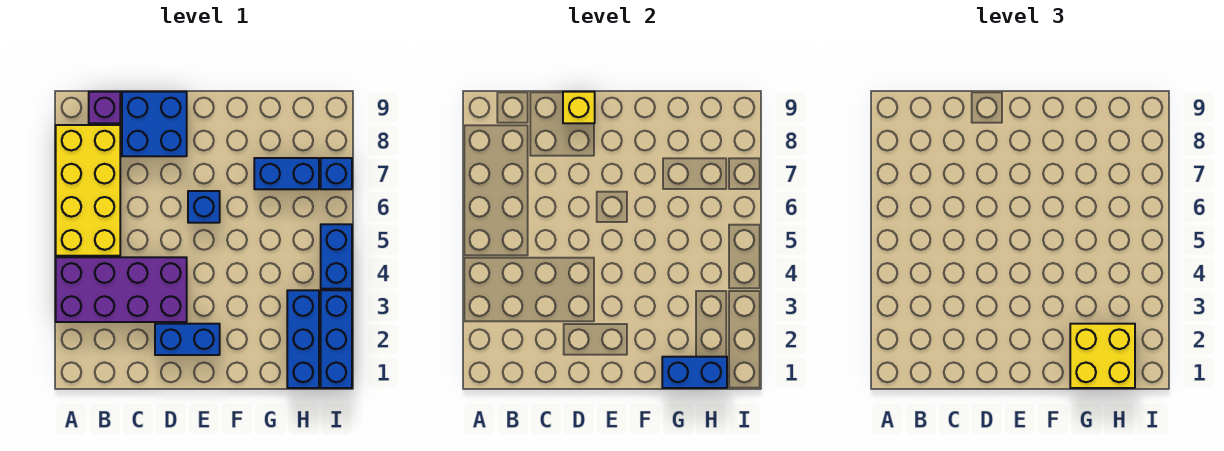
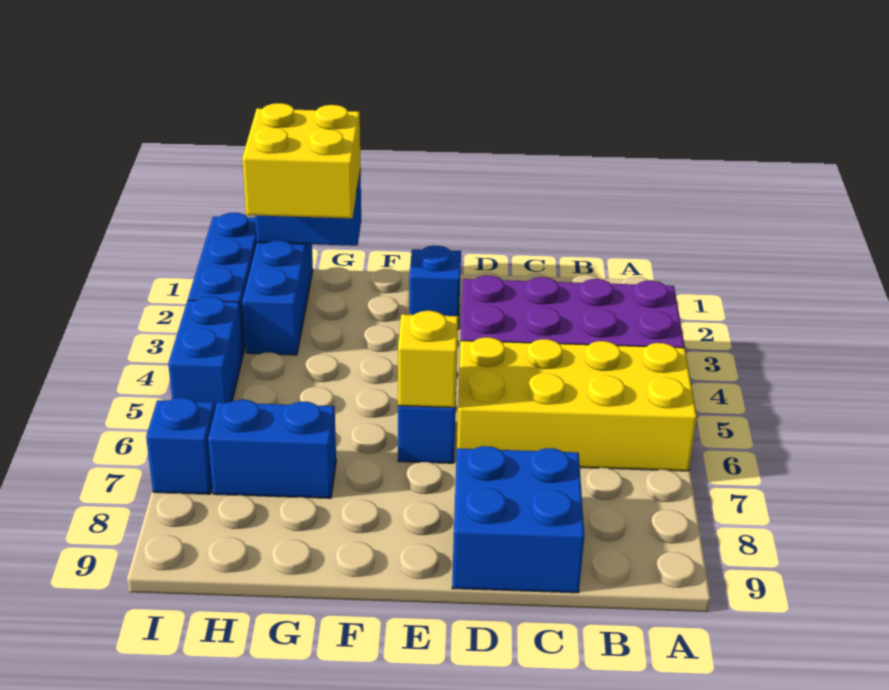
yellow brick A5:B8 level 1 -> yellow brick A5:D6 level 1
purple brick B9 level 1 -> none
blue brick D2:E2 level 1 -> blue brick E2 level 1
yellow brick D9 level 2 -> yellow brick E6 level 2

